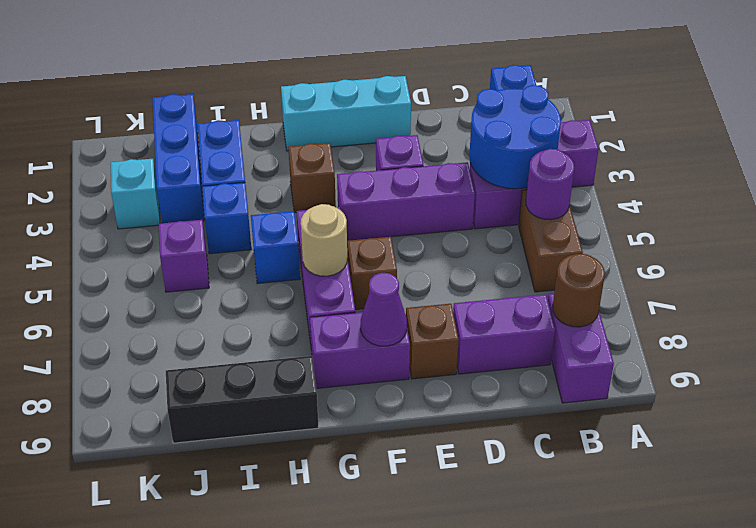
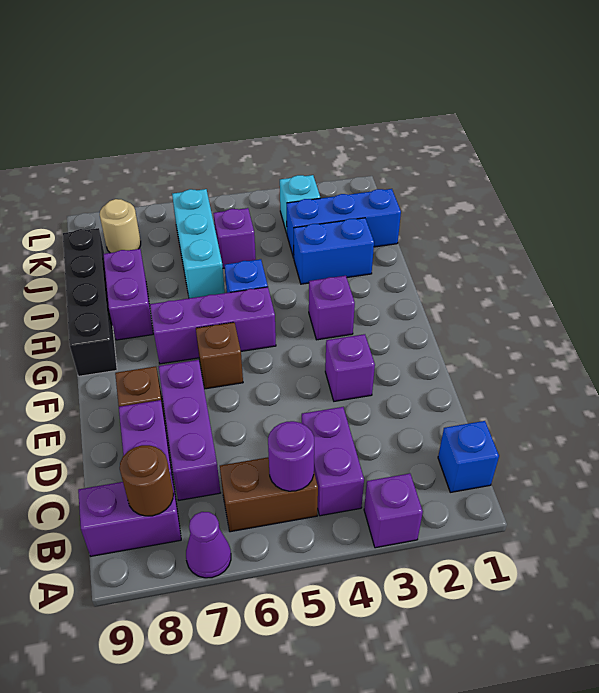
blue round brick B3:C4 level 2 -> none
purple brick D4:F4 level 1 -> purple brick C7:E7 level 1
cyan brick E1:G1 level 1 -> cyan brick I6:K6 level 1
purple brick F8:G8 level 1 -> purple brick H8:I8 level 1
purple cone F8 level 2 -> purple cone A7 level 1
brown brick G3 level 1 -> purple brick G3 level 1
tan round brick G6 level 2 -> tan round brick K8 level 1
black brick H9:J9 level 1 -> black brick G9:J9 level 1
blue brick I4 level 1 -> none

